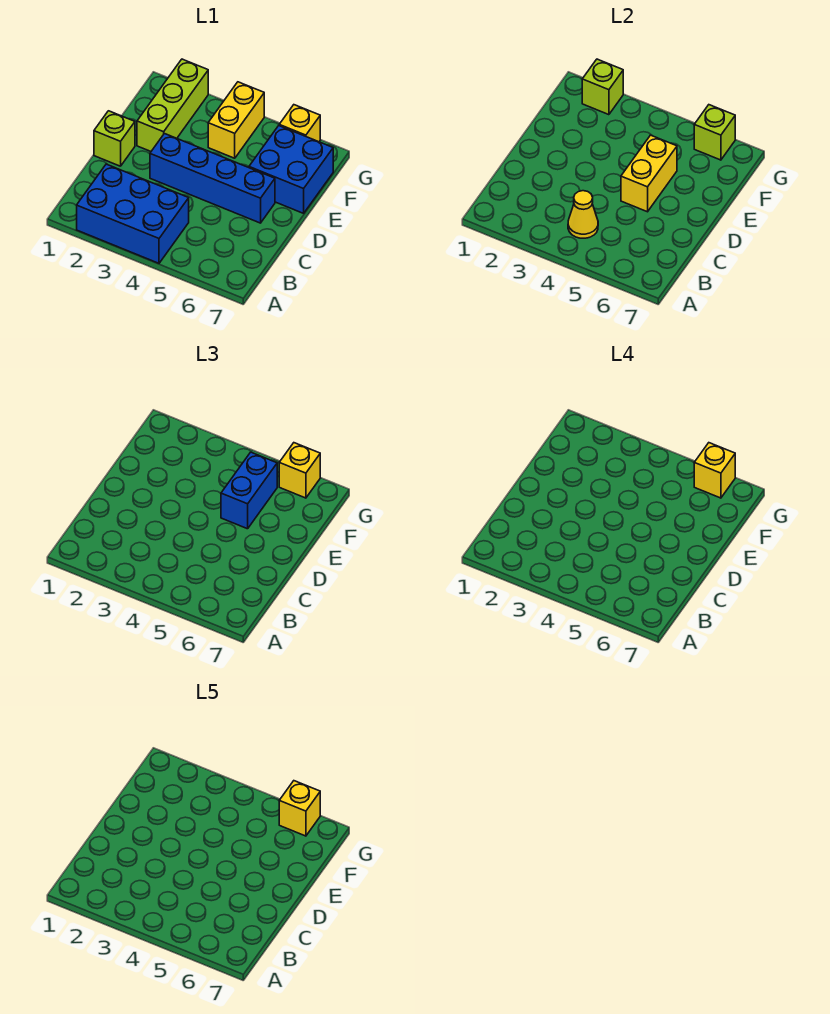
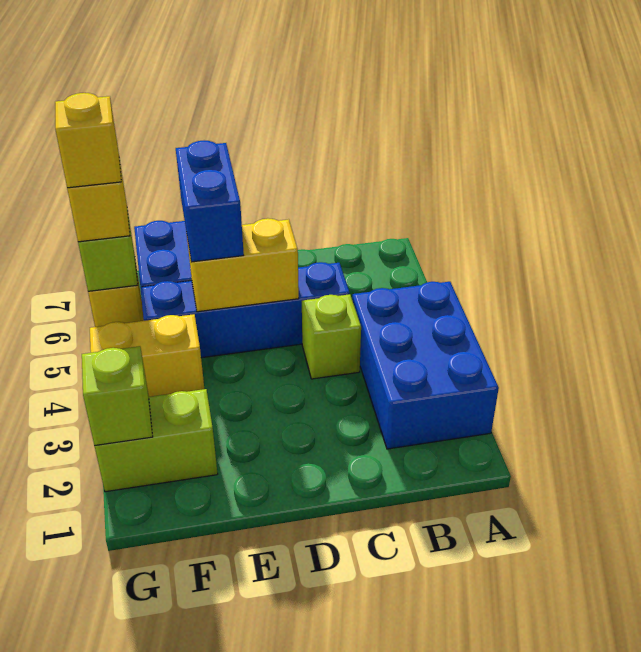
yellow cone B4 level 2 -> none
lime brick D1 level 1 -> lime brick C4 level 1
blue brick D3:D6 level 1 -> blue brick C5:F5 level 1
lime brick E2:G2 level 1 -> lime brick F2:G2 level 1
blue brick E5:F5 level 3 -> blue brick E5:E6 level 3
yellow brick G6 level 5 -> none

